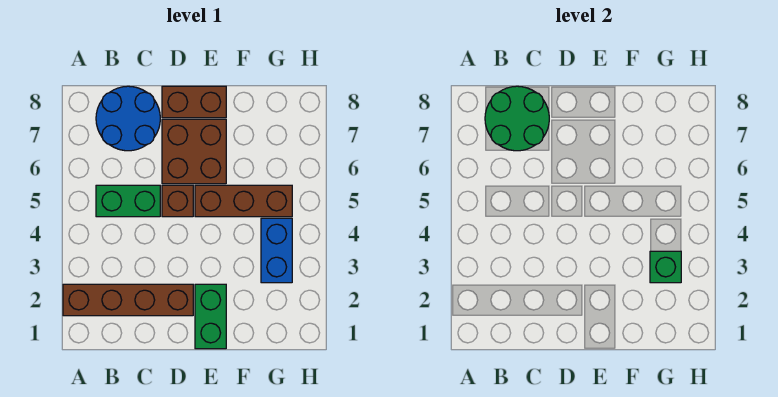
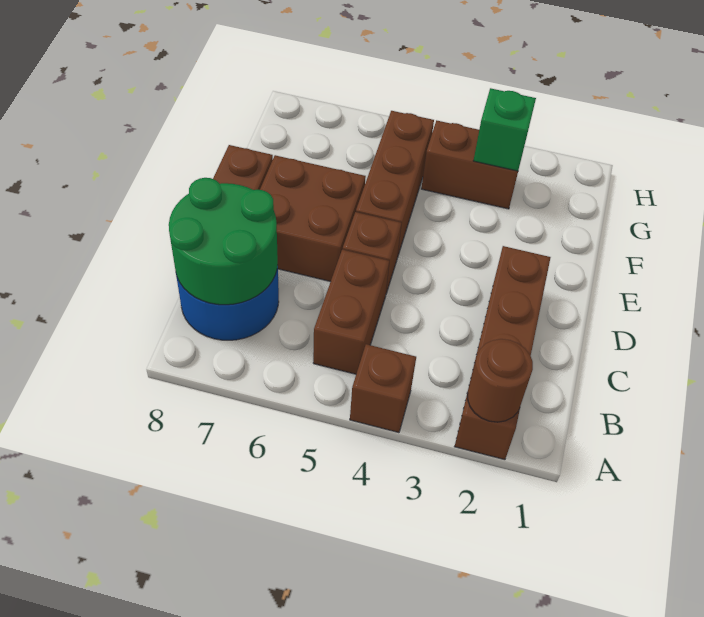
none -> brown round brick A2 level 2
none -> brown brick A4 level 1
green brick B5:C5 level 1 -> brown brick B5:C5 level 1
green brick E1:E2 level 1 -> none
blue brick G3:G4 level 1 -> brown brick G3:G4 level 1

